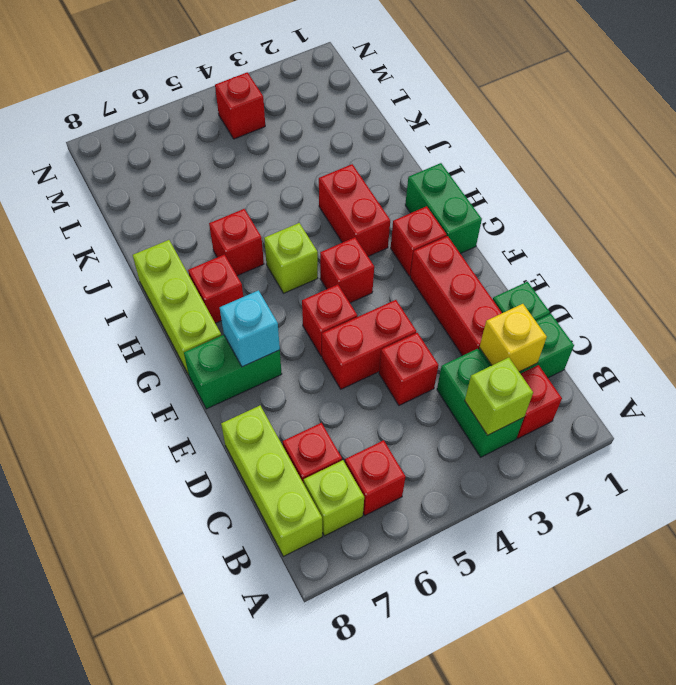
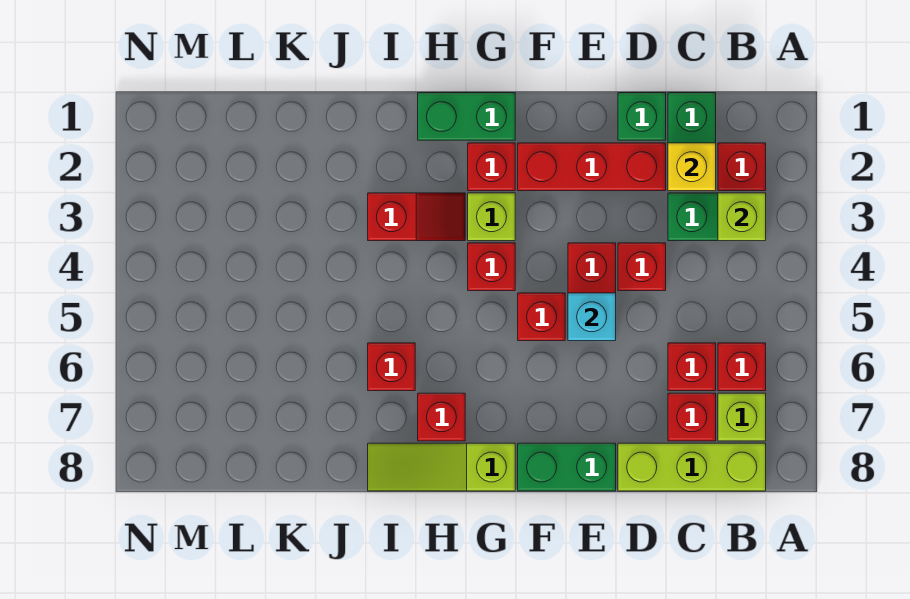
green brick F7:F8 level 1 -> green brick E8:F8 level 1
cyan brick F7 level 2 -> cyan brick E5 level 2
lime brick G8:I8 level 1 -> lime slope G8:I8 level 1 top G
red brick H3:I3 level 1 -> red slope H3:I3 level 1 top I
lime brick H5 level 1 -> lime brick G3 level 1
red brick M4 level 1 -> red brick C6 level 1

